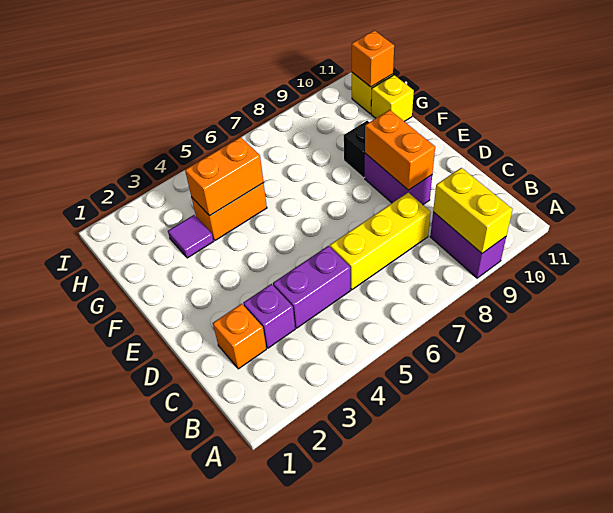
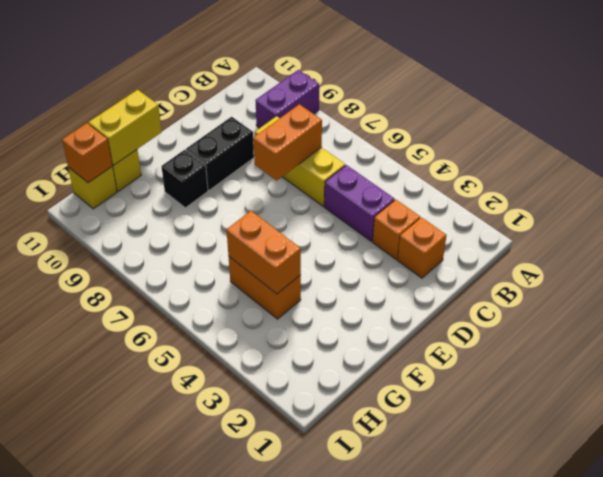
yellow brick A9:B9 level 2 -> yellow brick F11:G11 level 2
purple brick C3 level 1 -> orange brick C3 level 1
purple brick D9:E9 level 1 -> black brick D9:E9 level 1
orange brick D9:E9 level 2 -> orange brick C7:D7 level 2
purple tile G3 level 1 -> none

